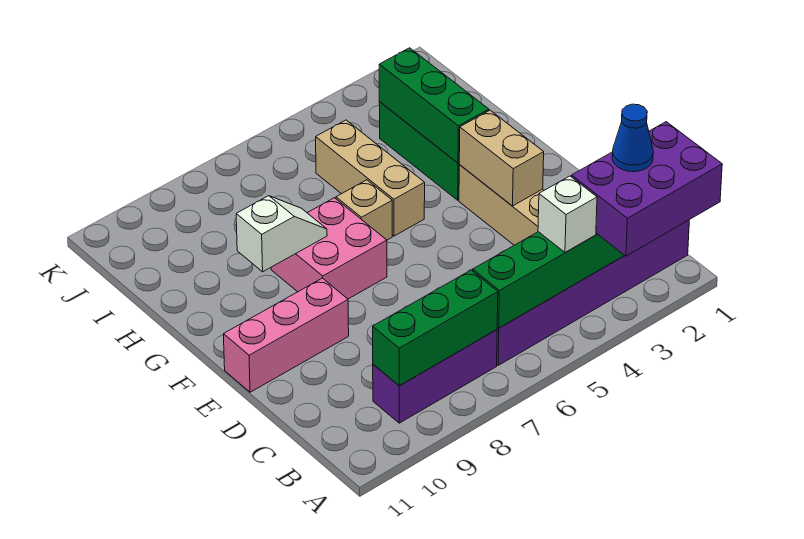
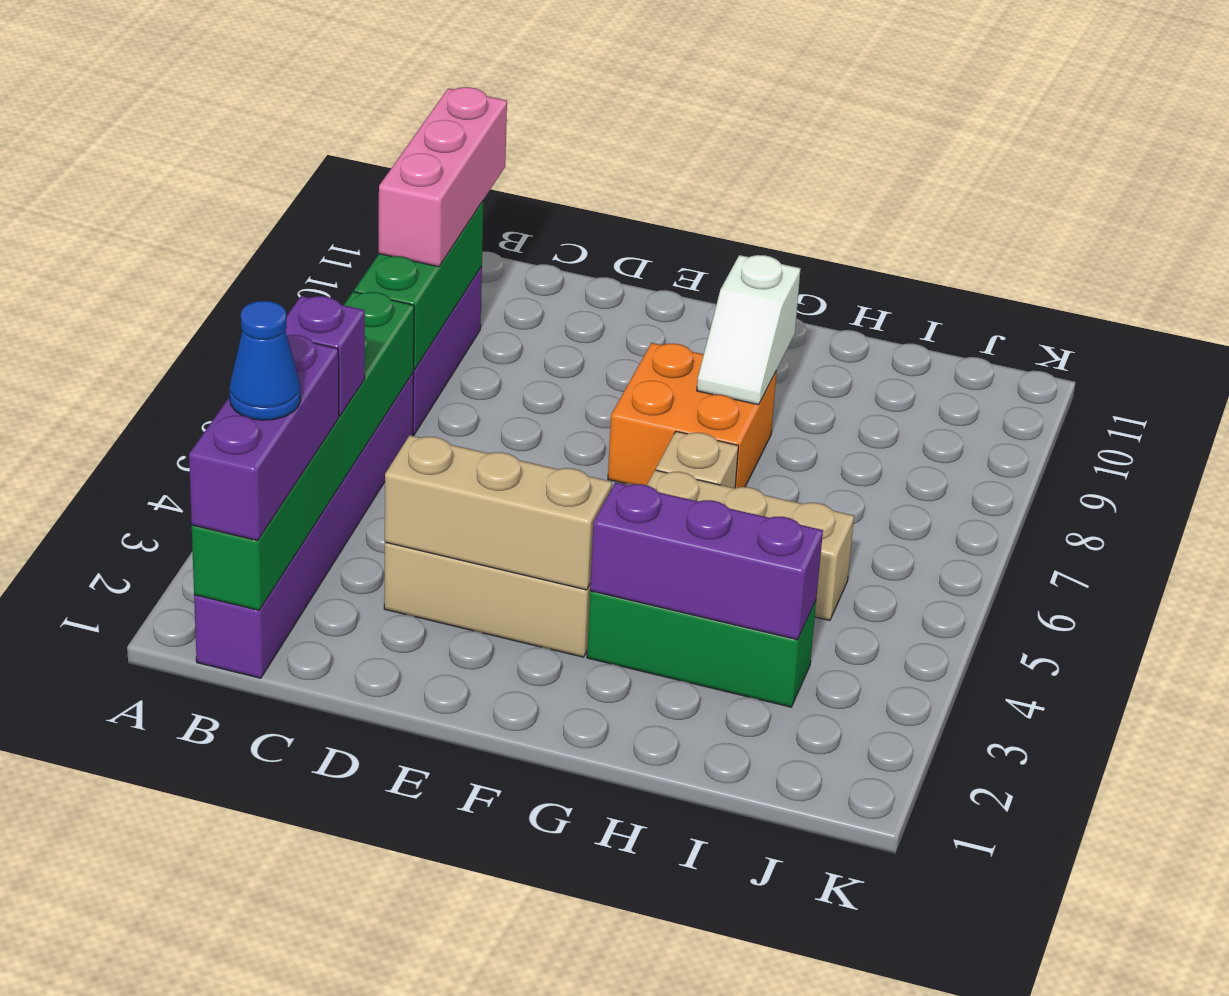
purple brick A1:B3 level 3 -> purple brick B1:B3 level 3
white brick B4 level 3 -> purple brick B4 level 3
tan brick E3:F3 level 2 -> tan brick D3:F3 level 2
pink brick E9:E11 level 1 -> pink brick B8:B10 level 3
pink brick F7:G8 level 1 -> orange brick F7:G8 level 1
green brick G3:I3 level 2 -> purple brick G3:I3 level 2

